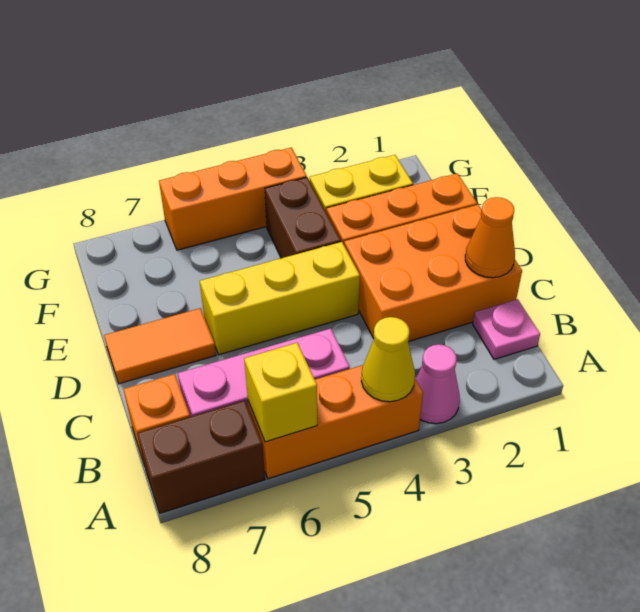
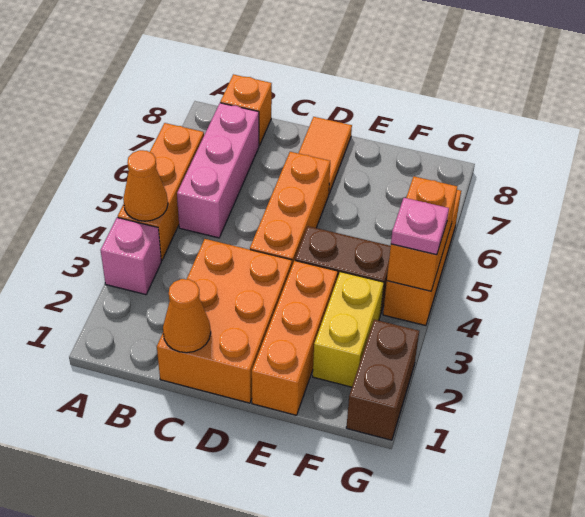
pink cone A3 level 1 -> pink brick A3 level 1
yellow cone A4 level 2 -> orange cone A4 level 2
yellow brick A6 level 2 -> none
brown brick A7:A8 level 1 -> brown brick G1:G2 level 1
pink plate B1 level 1 -> pink plate G4 level 3
yellow brick D4:D6 level 1 -> orange brick D4:D6 level 1
none -> orange brick G4:G5 level 2

